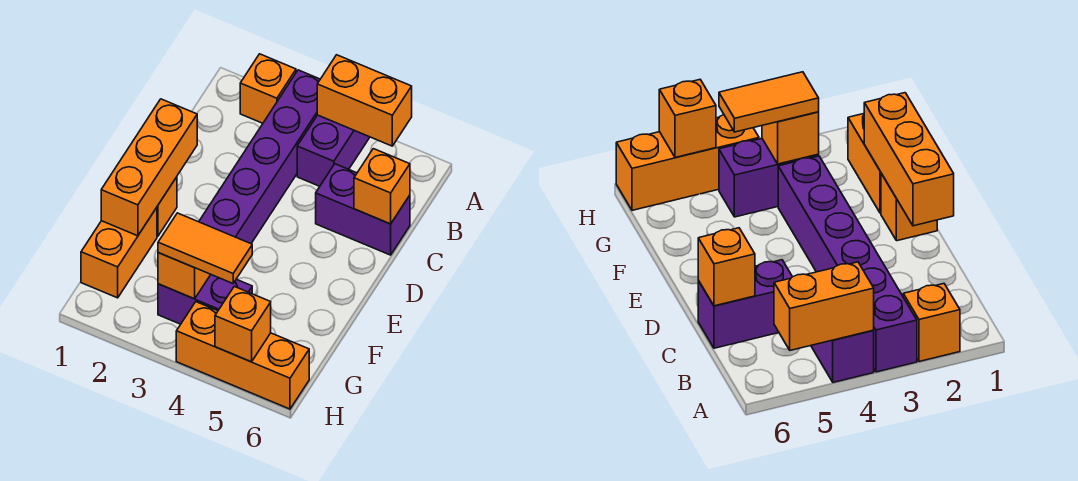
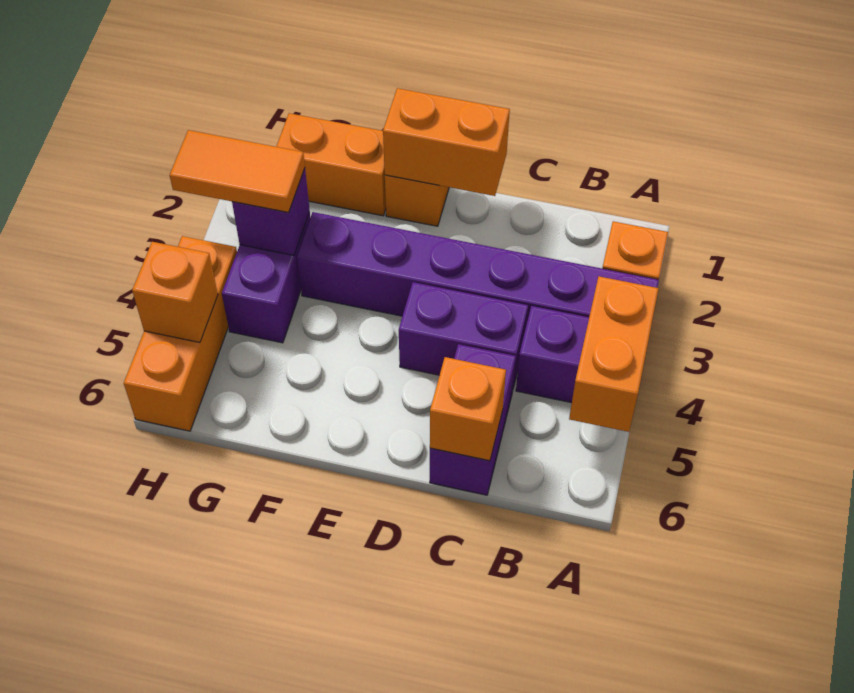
none -> purple brick C4:D4 level 1
orange brick D1:F1 level 2 -> orange brick D1:E1 level 2
orange brick G3 level 2 -> purple brick G3 level 2
orange tile G3:G4 level 3 -> orange tile G3:H3 level 3

